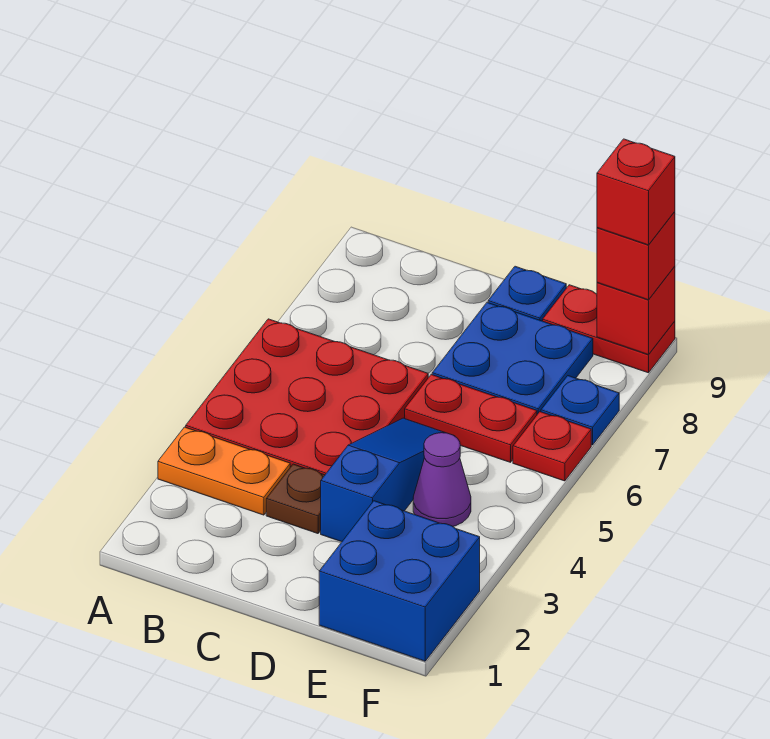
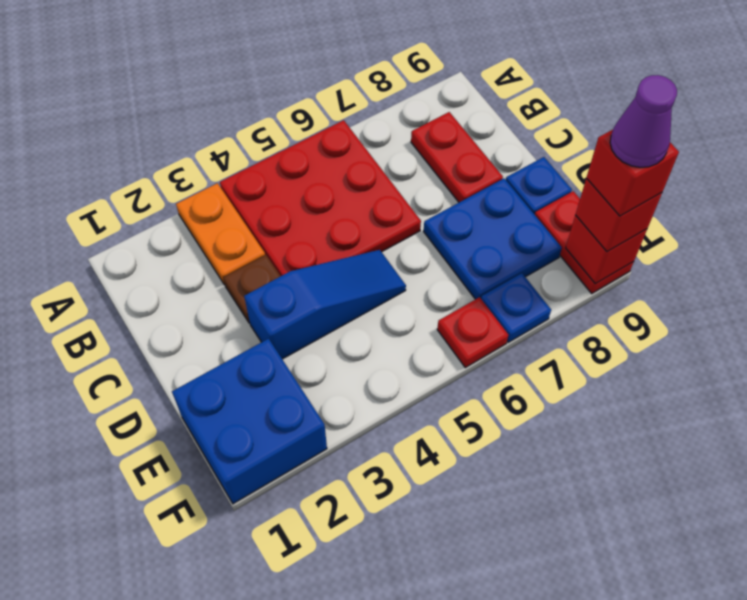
red plate D6:E6 level 1 -> red plate B8:C8 level 1
purple cone E4 level 1 -> purple cone F9 level 5

